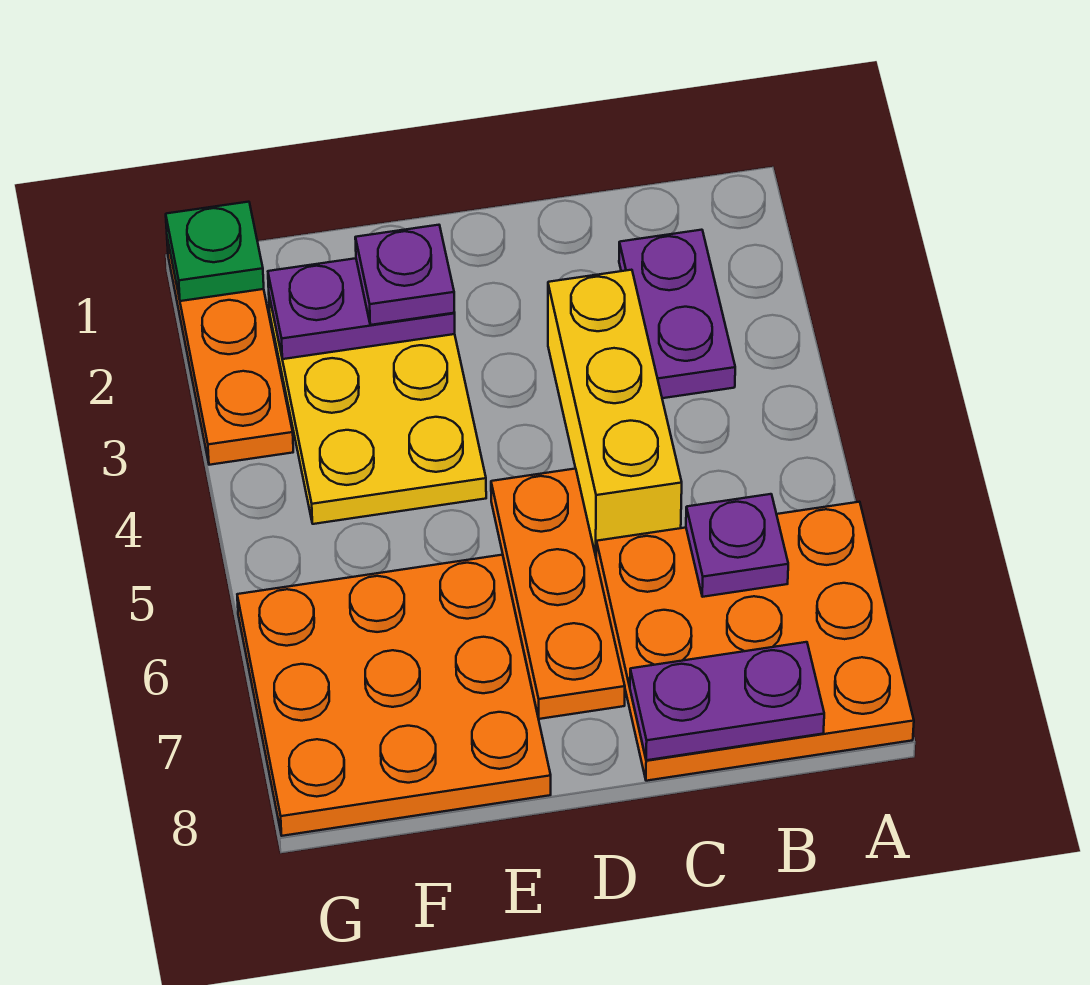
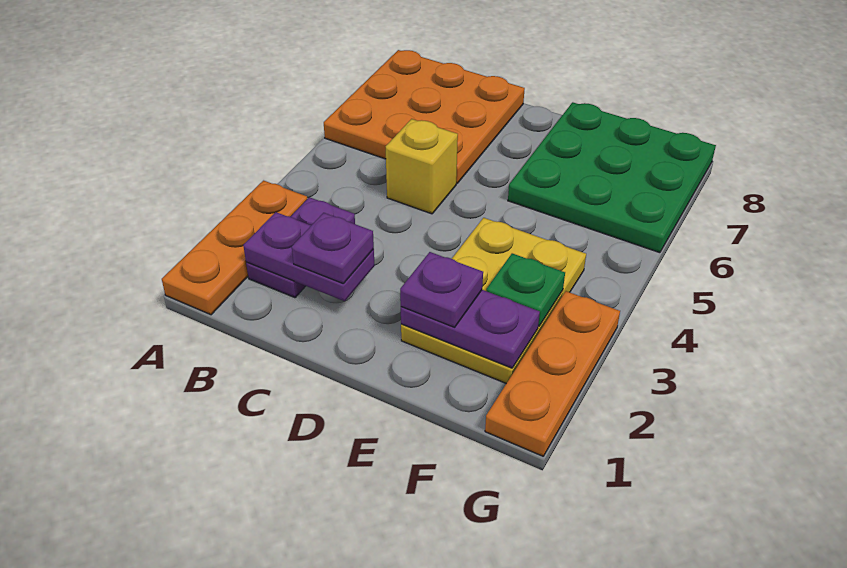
purple plate B6 level 2 -> purple plate C2 level 3
purple plate B8:C8 level 2 -> purple plate B2:C2 level 2
yellow brick C3:C5 level 1 -> yellow brick C5 level 1
orange plate D5:D7 level 1 -> orange plate A1:A3 level 1
orange plate E6:G8 level 1 -> green plate E6:G8 level 1
green plate G1 level 2 -> green plate F3 level 2

